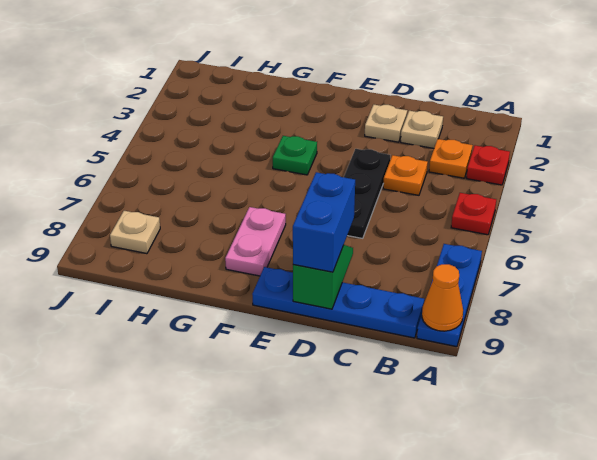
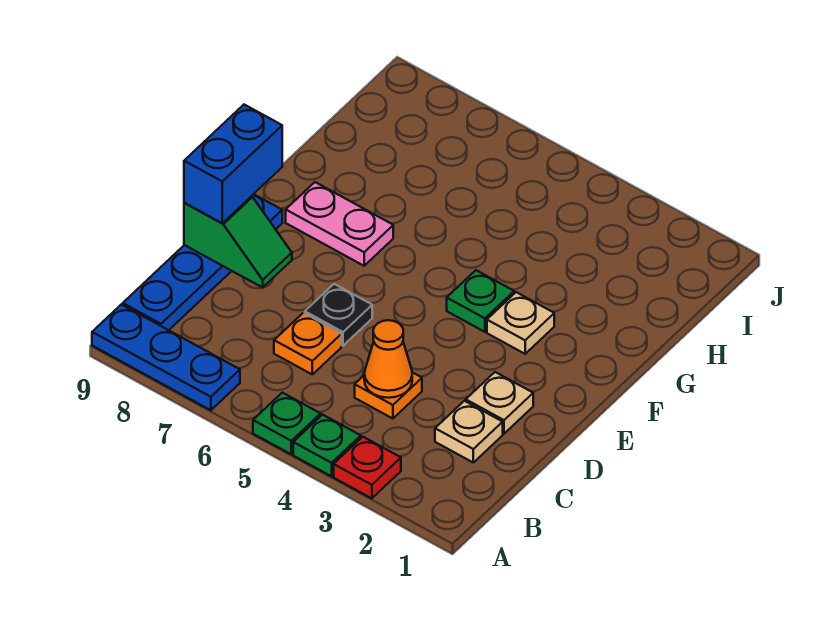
none -> green plate A4 level 1
red plate A5 level 1 -> green plate A5 level 1
orange cone A9 level 2 -> orange cone C4 level 2
orange plate B3 level 1 -> orange plate C6 level 1
black plate D4:D6 level 1 -> black plate D6 level 1
blue brick D8:D9 level 3 -> blue brick D9:E9 level 3
tan plate I8 level 1 -> tan plate F3 level 1

